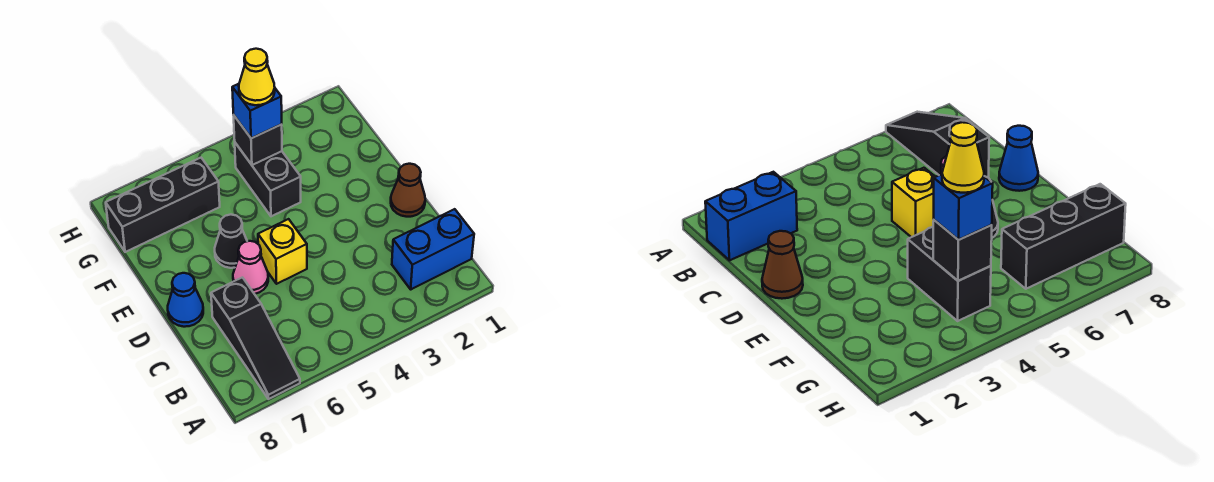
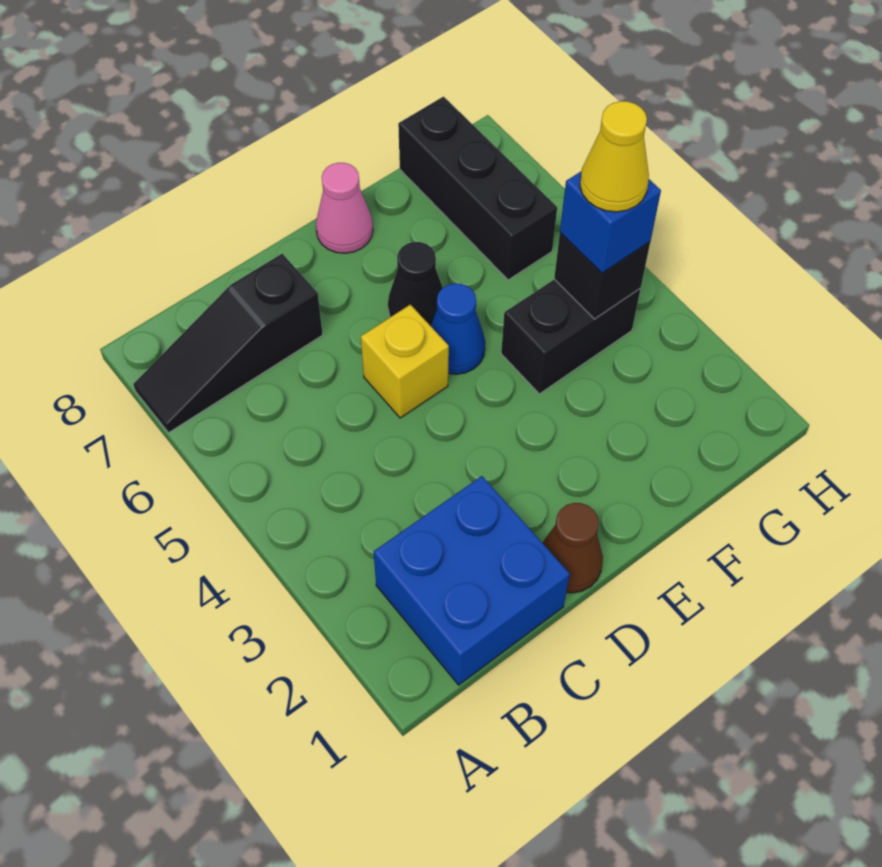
blue brick B1:B2 level 1 -> blue brick B1:C2 level 1
pink cone D6 level 1 -> pink cone E8 level 1
blue cone D8 level 1 -> blue cone E5 level 1

